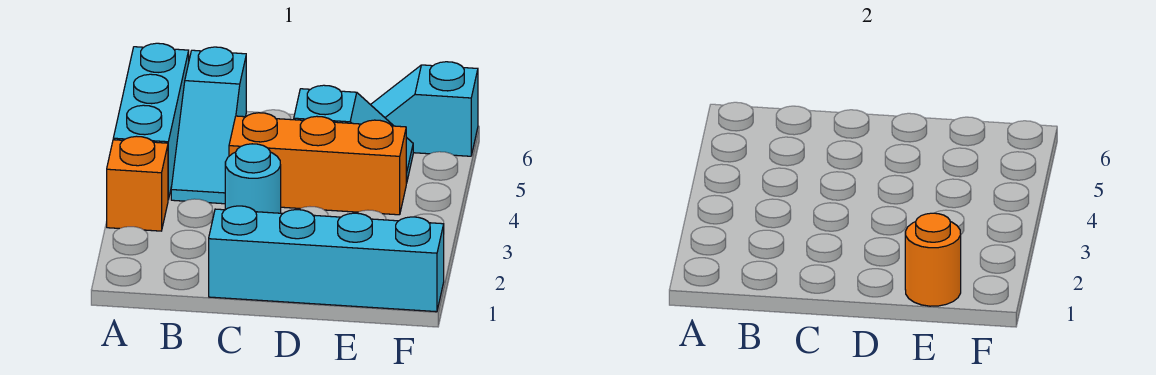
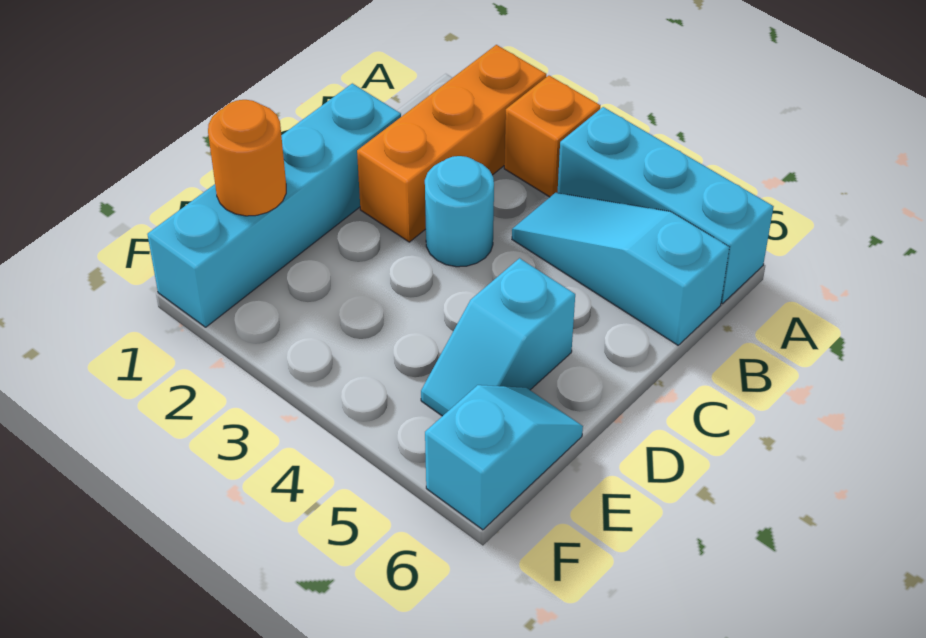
orange brick C4:E4 level 1 -> orange brick A2:C2 level 1

